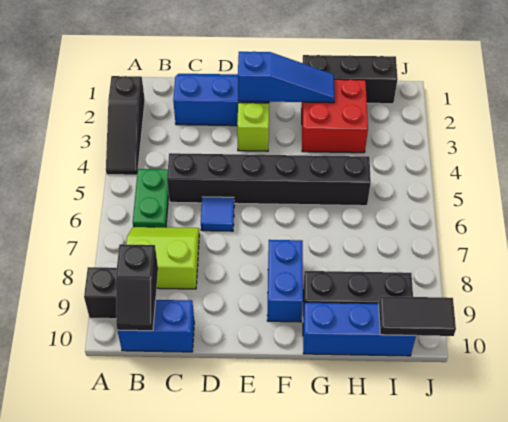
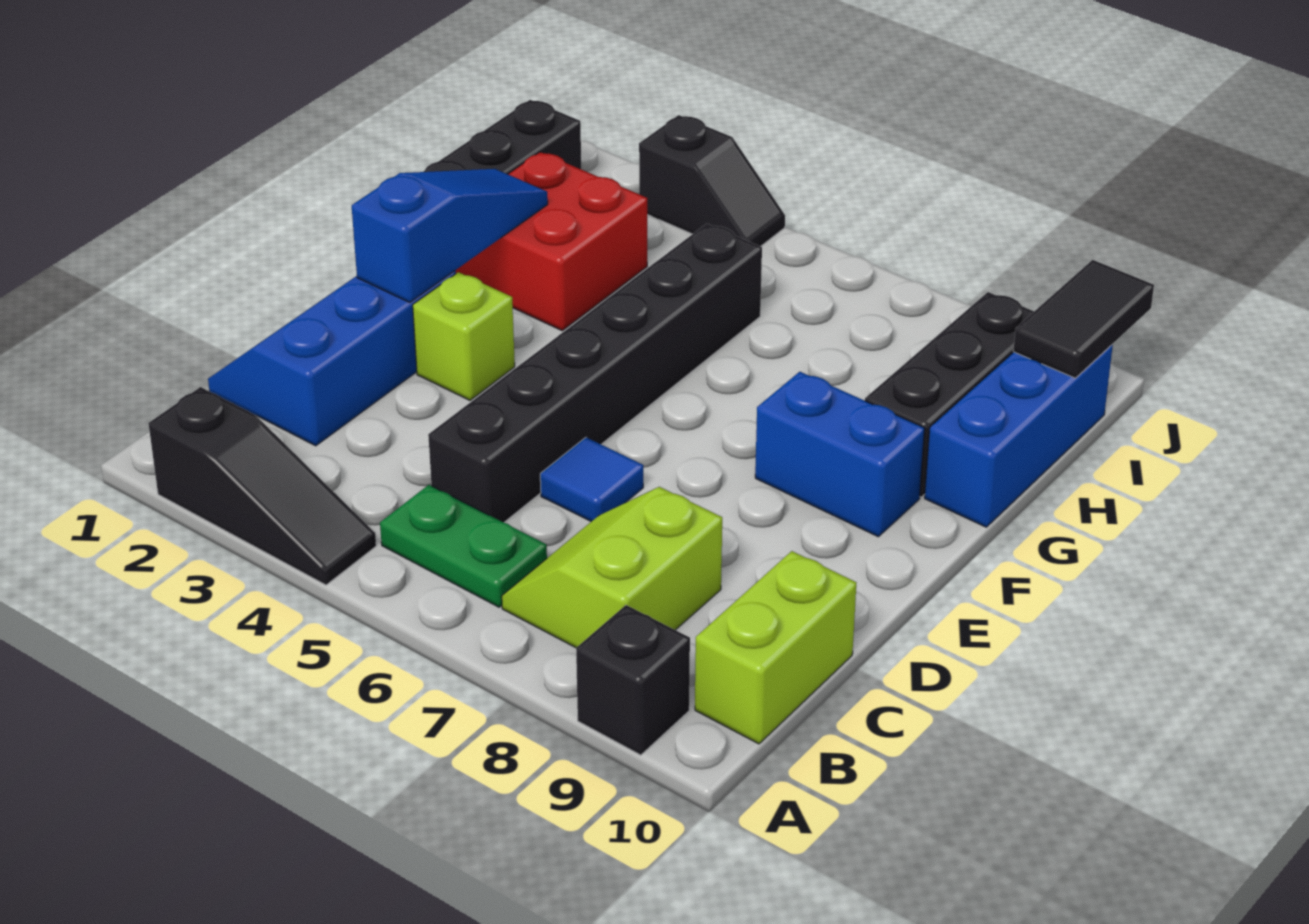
black slope B9:B10 level 2 top 9 -> black slope J3:J4 level 1 top 3
blue brick B10:C10 level 1 -> lime brick B10:C10 level 1

